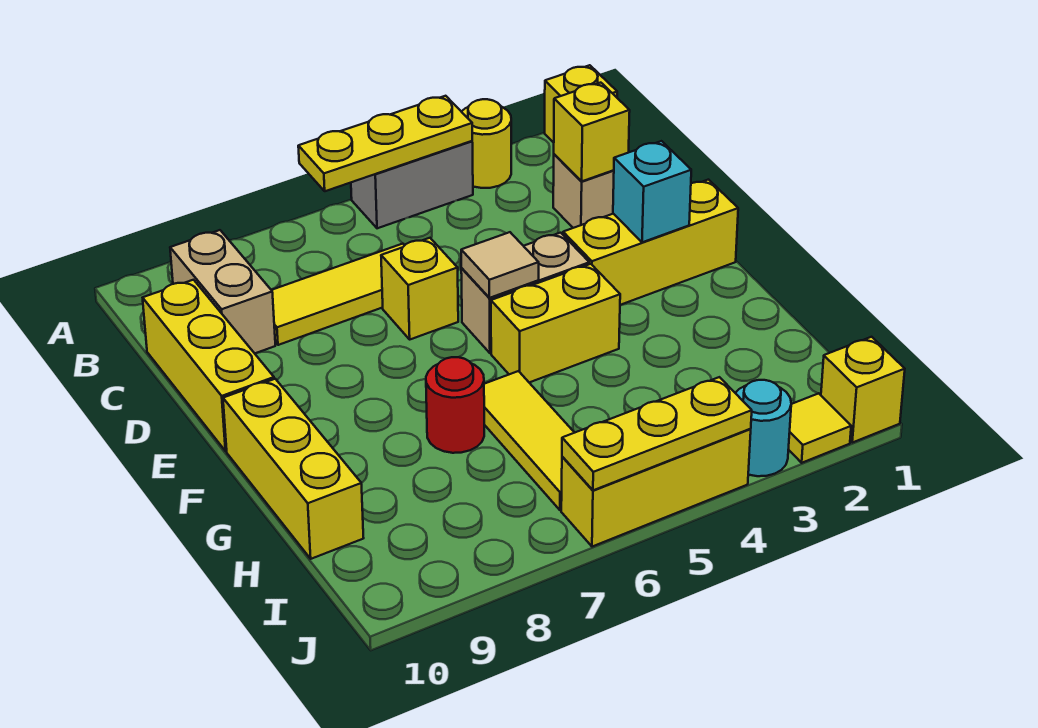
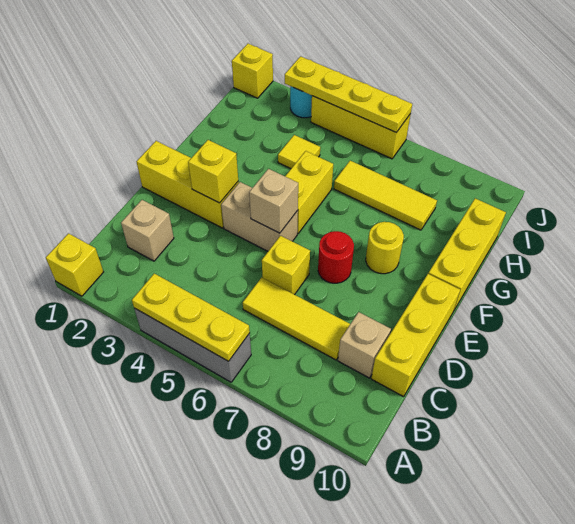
yellow round brick A3 level 1 -> yellow round brick F8 level 1
grey brick A4:A5 level 1 -> grey brick A4:A6 level 1
tan brick B9:C9 level 1 -> tan brick C9 level 1
yellow brick C2 level 2 -> yellow brick E3 level 2
cyan brick E2 level 2 -> none
tan tile E5 level 2 -> tan brick E5 level 2
yellow brick F4:F5 level 1 -> yellow brick F5:G5 level 1
yellow tile G6:I6 level 1 -> yellow tile H6:H8 level 1
red round brick G7 level 1 -> red round brick E7 level 1
yellow tile J2 level 1 -> yellow tile H4 level 1
yellow plate J4:J6 level 2 -> yellow plate J3:J6 level 2

